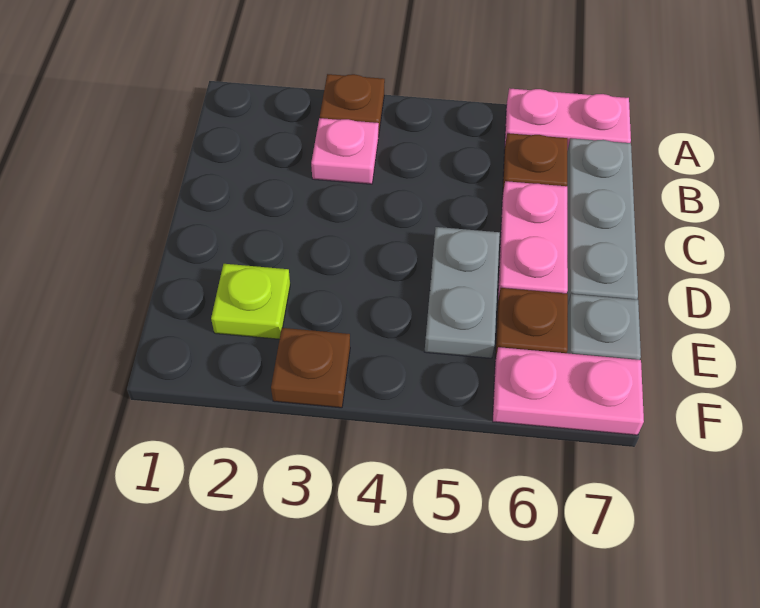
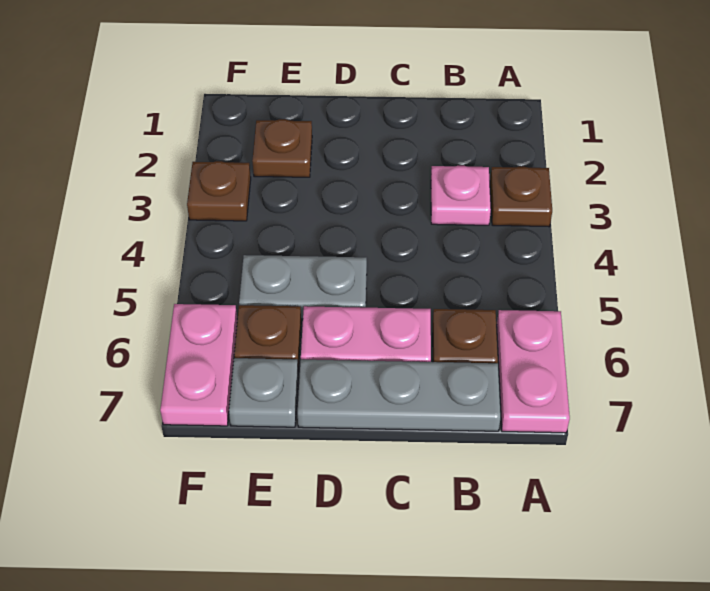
lime plate E2 level 1 -> brown plate E2 level 1

